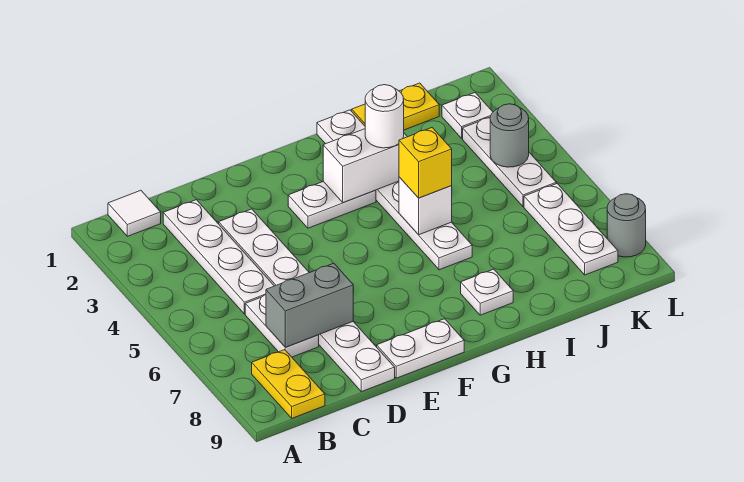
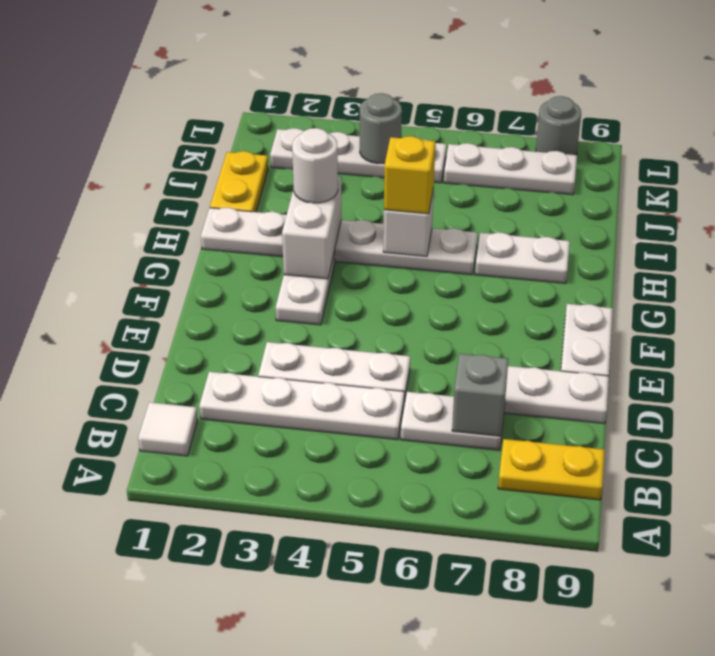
grey brick C7:D7 level 2 -> grey brick C7 level 2
white plate H8 level 1 -> white plate H7:H8 level 1

